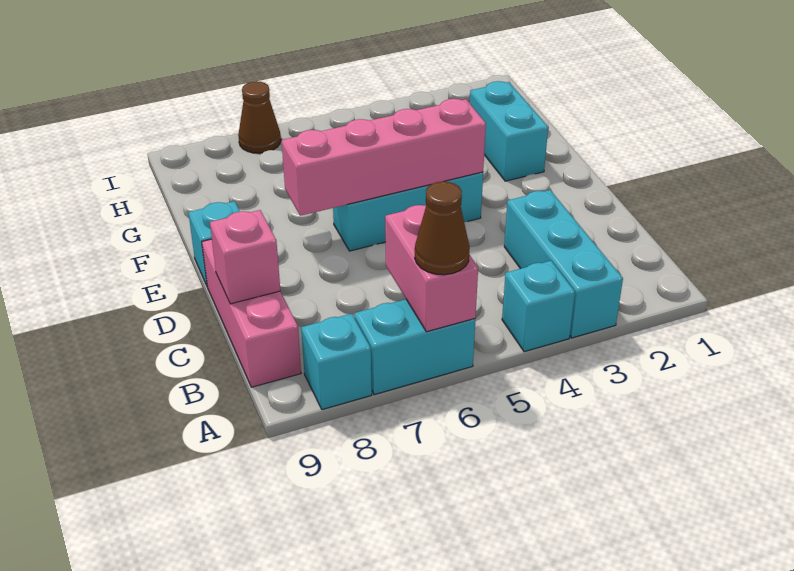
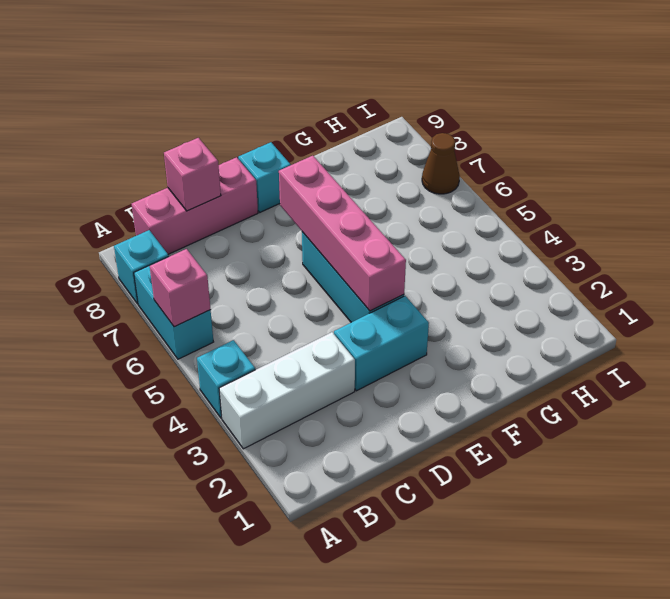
cyan brick A3:C3 level 1 -> white brick A3:C3 level 1
pink brick A6:B6 level 2 -> pink brick A6 level 2
brown cone A6 level 3 -> none
cyan brick F2:G2 level 1 -> cyan brick D3:E3 level 1

